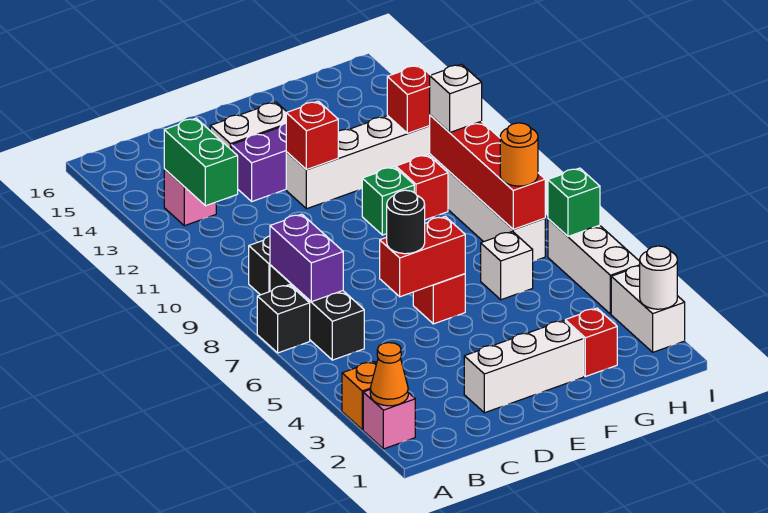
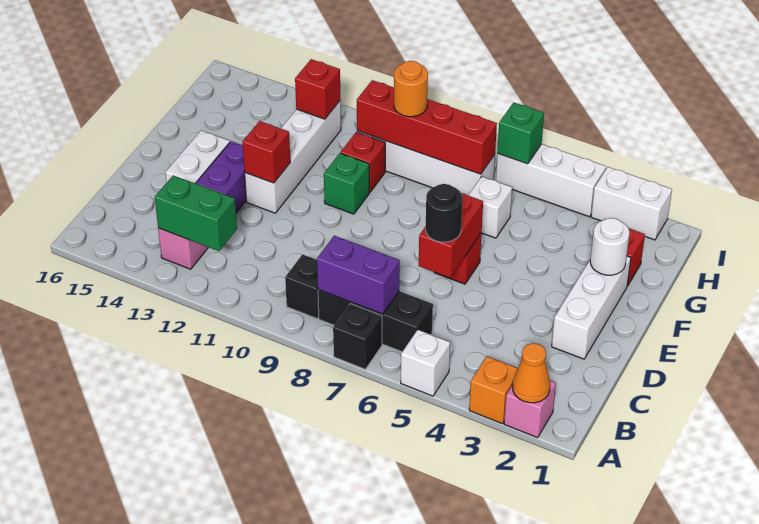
orange round brick H7 level 3 -> orange round brick H9 level 3
white brick H10 level 3 -> white brick A5 level 1
white round brick I2 level 2 -> white round brick F2 level 2

